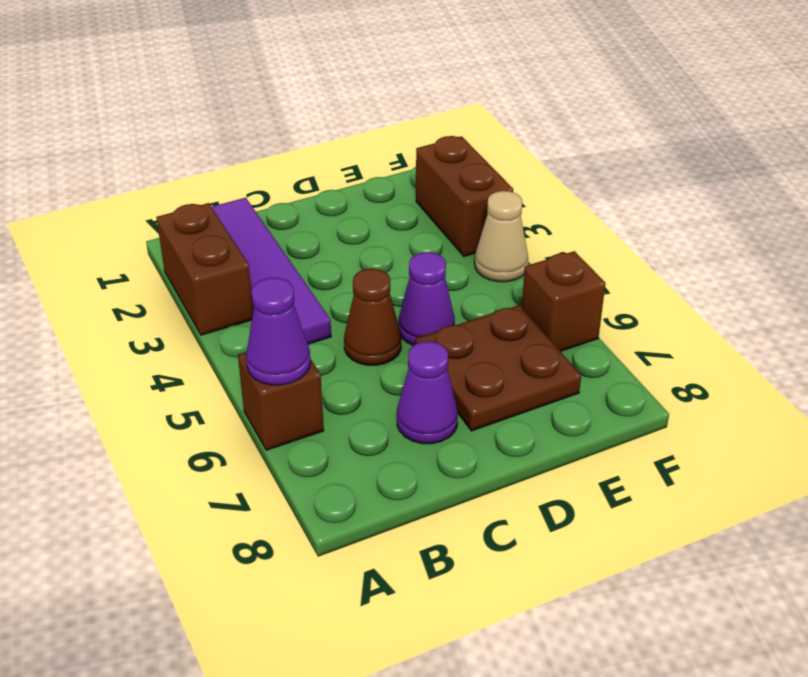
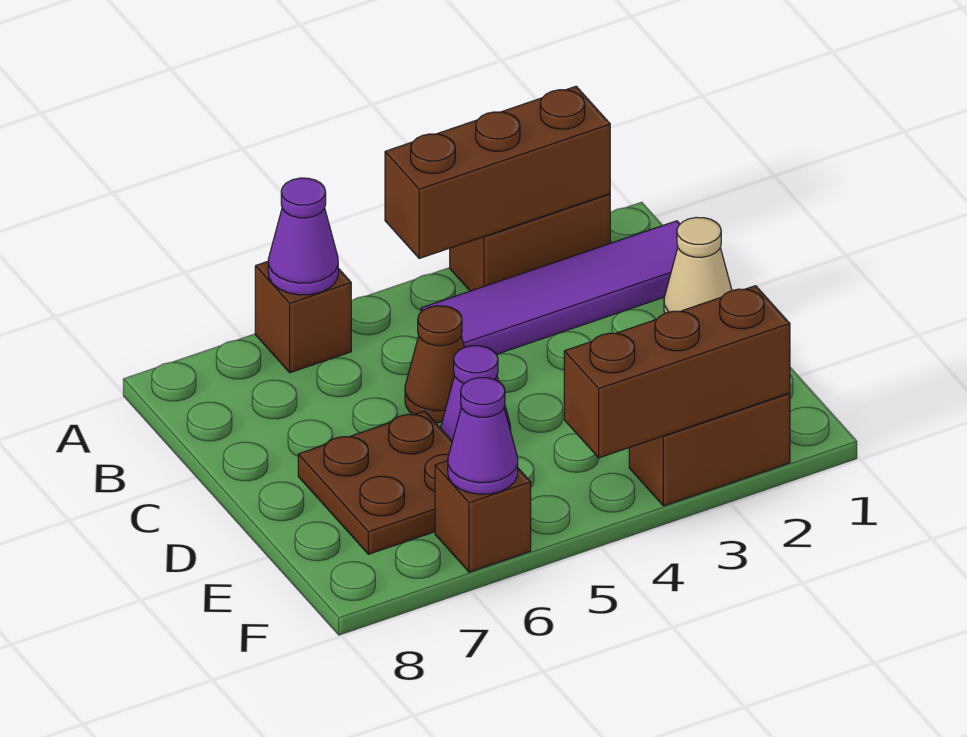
none -> brown brick A2:A4 level 2
purple cone C7 level 1 -> purple cone F6 level 2
none -> brown brick F2:F4 level 2
tan cone F4 level 1 -> tan cone C1 level 1

